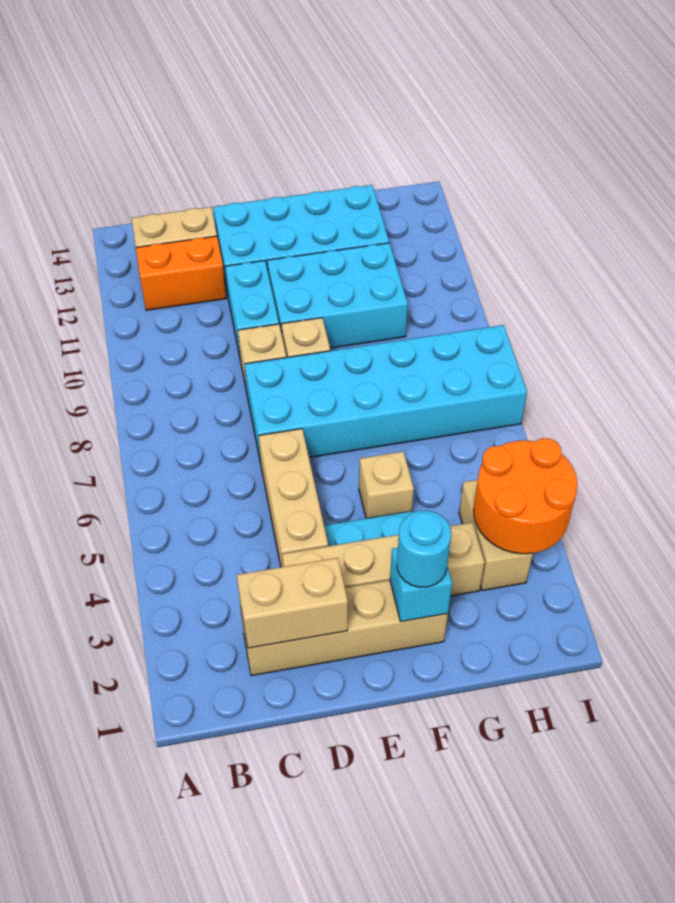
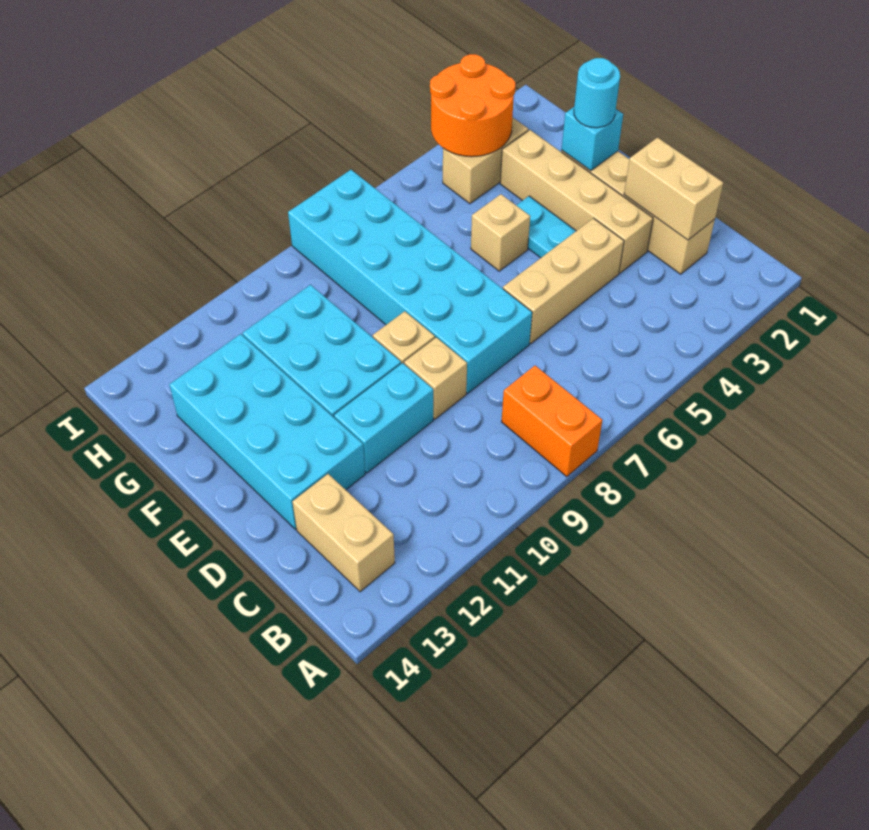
orange brick B12:C12 level 1 -> orange brick A8:B8 level 1

